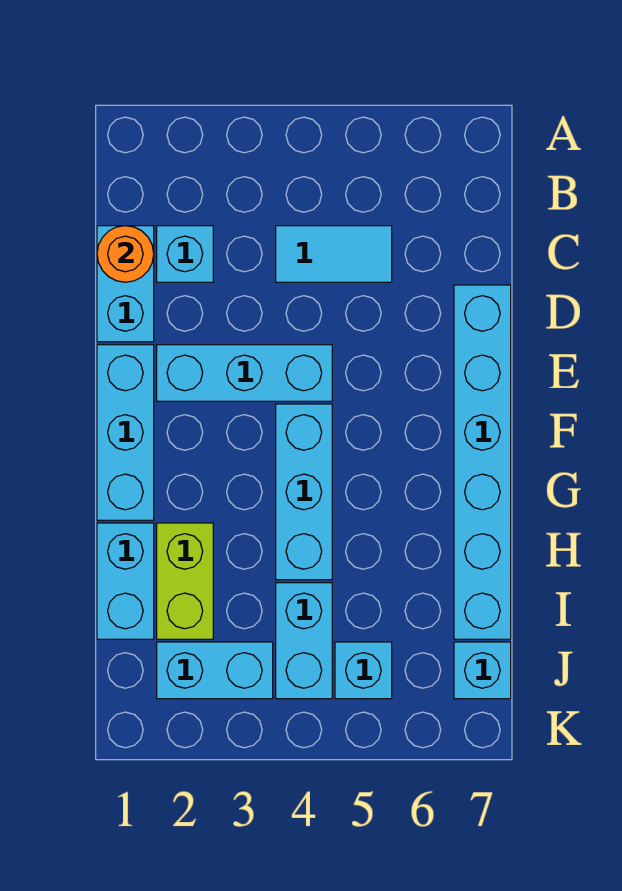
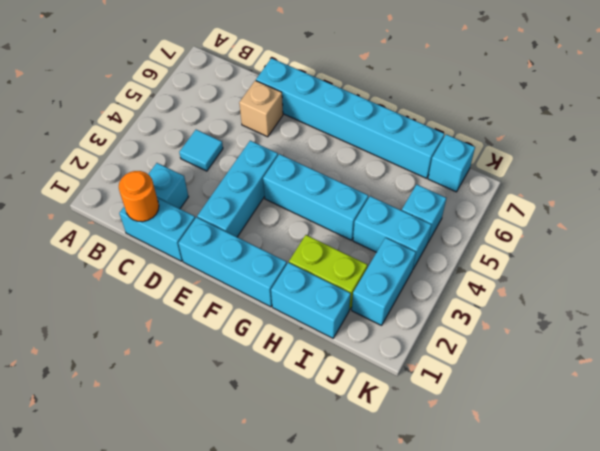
cyan tile C4:C5 level 1 -> cyan tile C4 level 1
none -> tan brick D6 level 1

